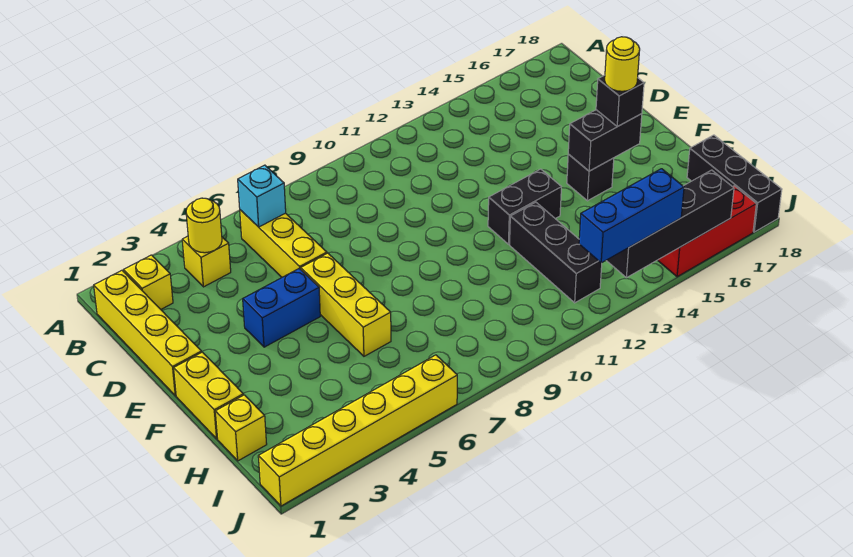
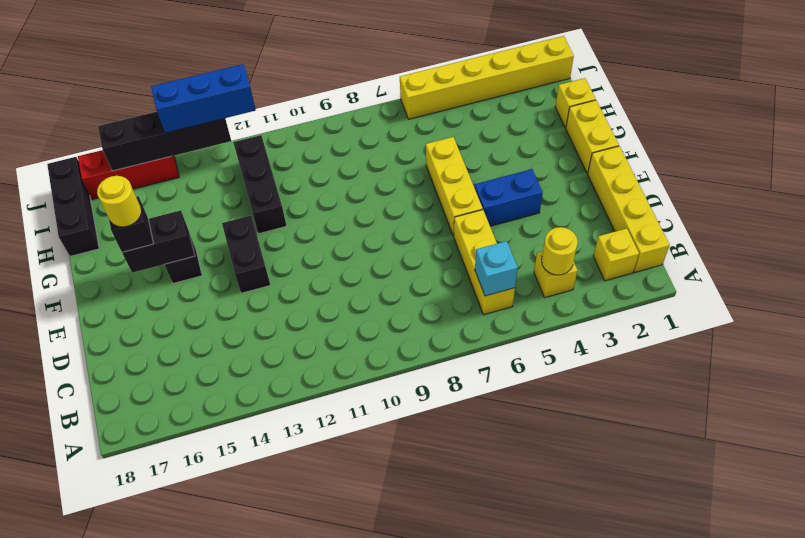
black brick F12:F13 level 1 -> black brick E13:F13 level 1

